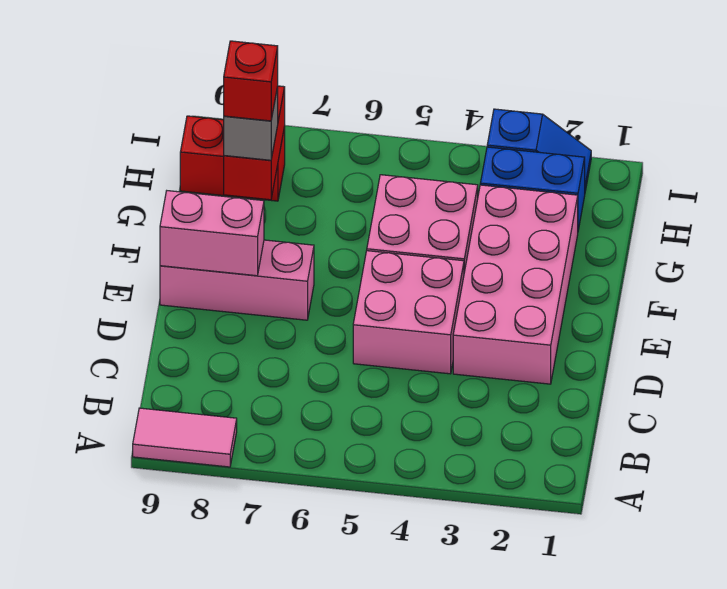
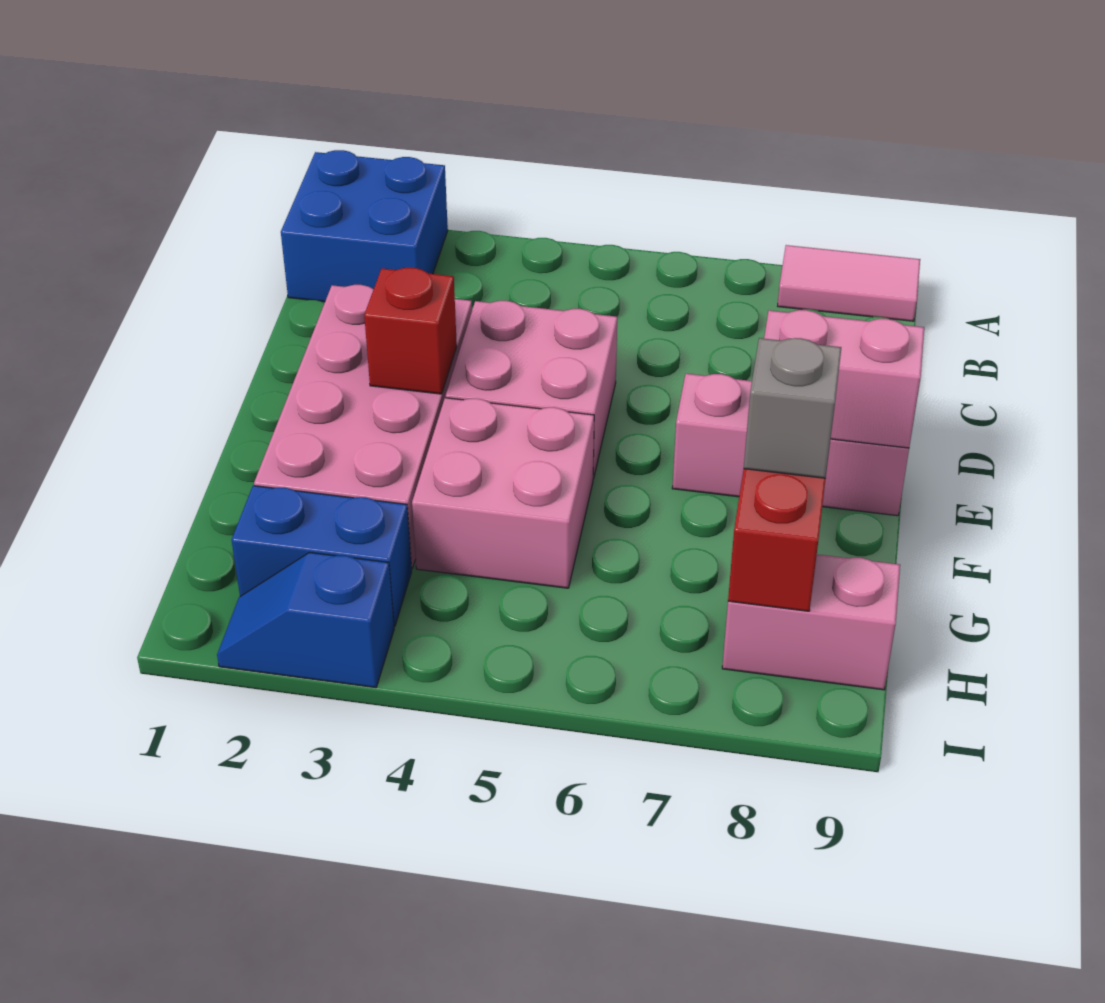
none -> blue brick A1:B2 level 1
red brick G8 level 4 -> red brick E3 level 2
red brick H8:H9 level 1 -> pink brick H8:H9 level 1

